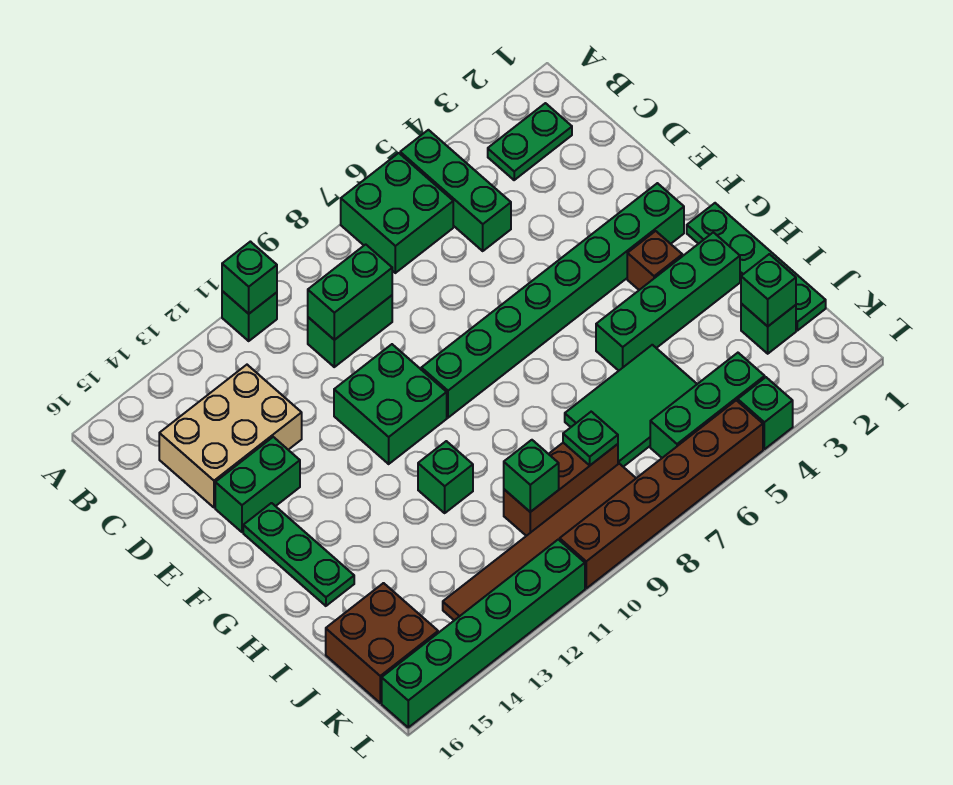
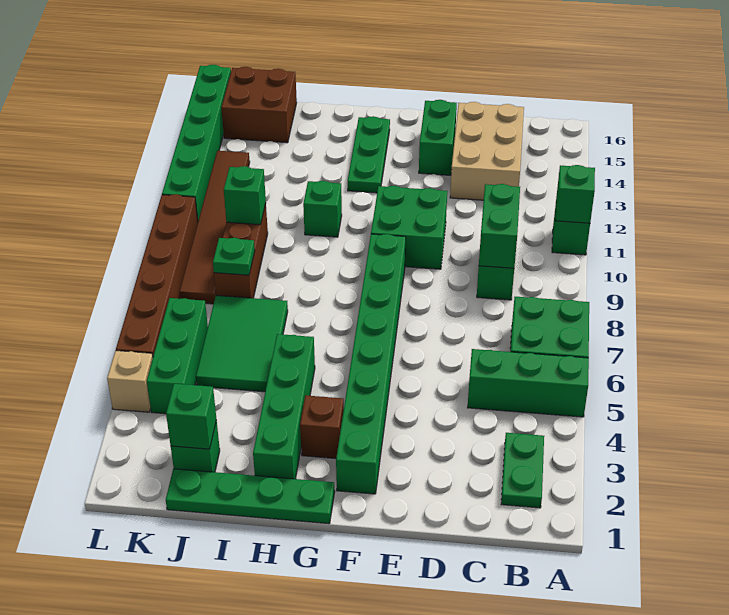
green plate F15:H15 level 1 -> green plate G13:G15 level 1
green brick L4 level 1 -> tan brick L4 level 1

